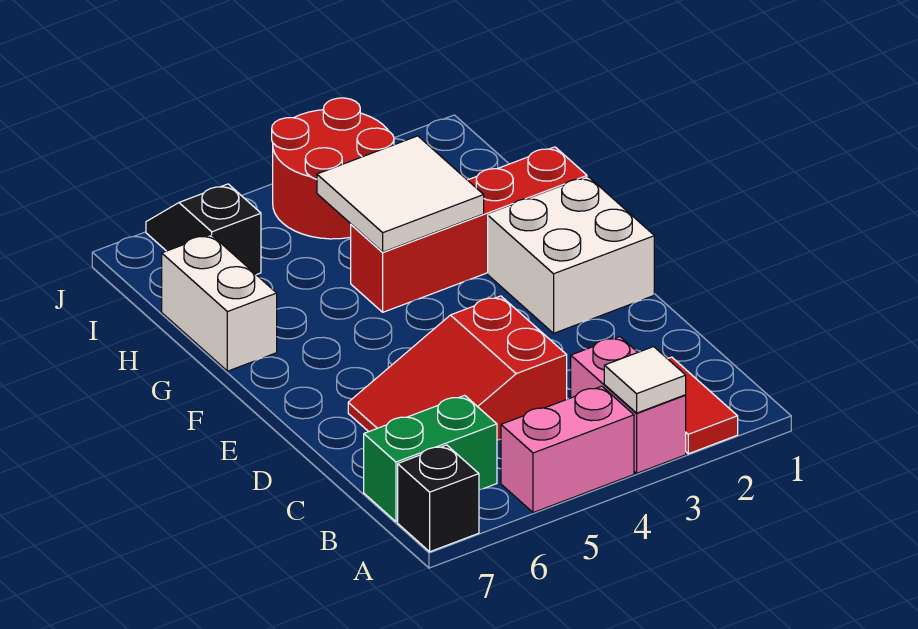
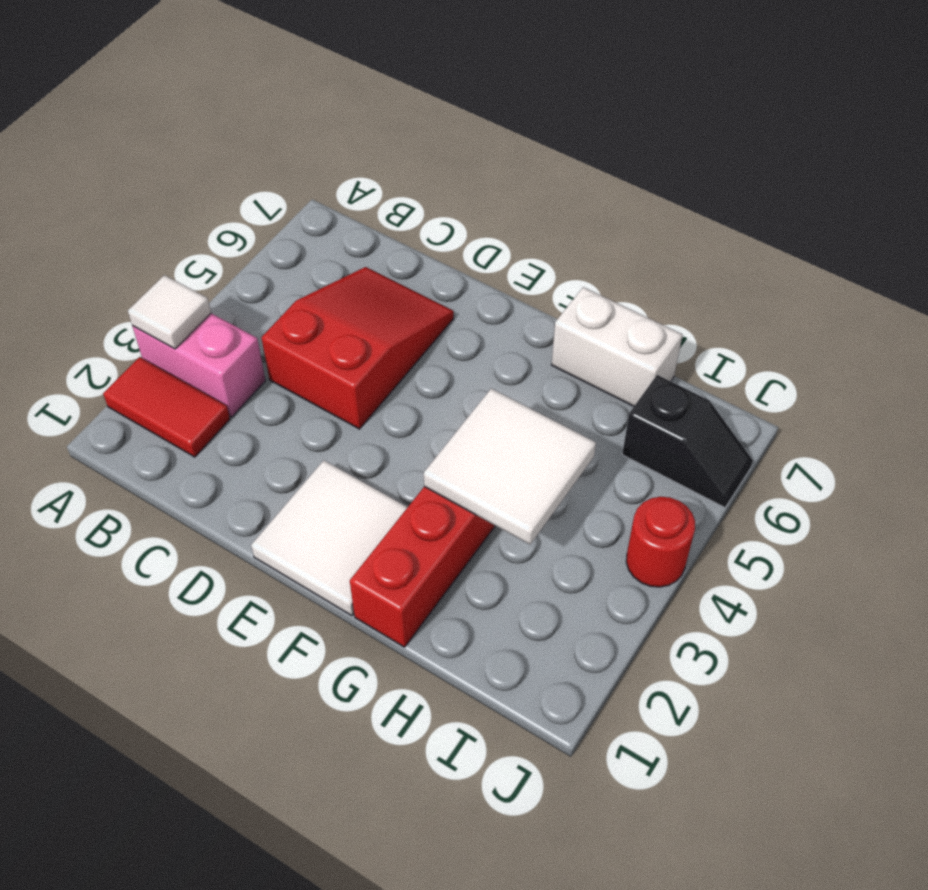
pink brick A4:A5 level 1 -> none
black brick A7 level 1 -> none
green brick B6:B7 level 1 -> none
white brick E1:F2 level 1 -> white tile E1:F2 level 1
red round brick I3:J4 level 1 -> red round brick J4 level 1

